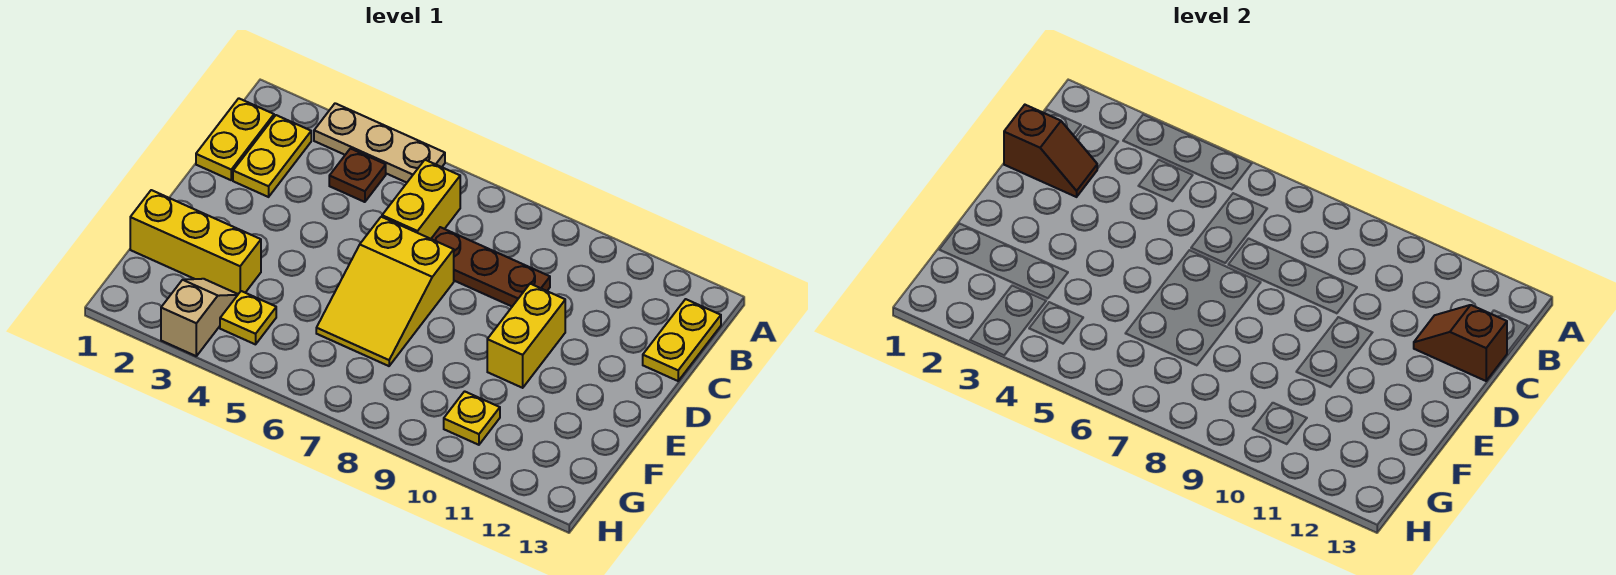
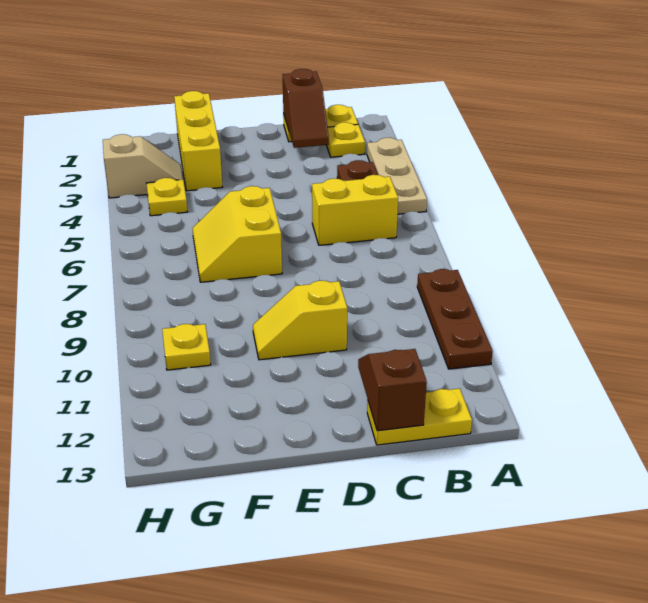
yellow plate B2:C2 level 1 -> yellow plate B2 level 1
brown plate C7:C9 level 1 -> brown plate A9:A11 level 1
yellow slope D6:F7 level 1 top D -> yellow slope E6:F7 level 1 top E
yellow brick D10:E10 level 1 -> yellow slope D10:E10 level 1 top D

